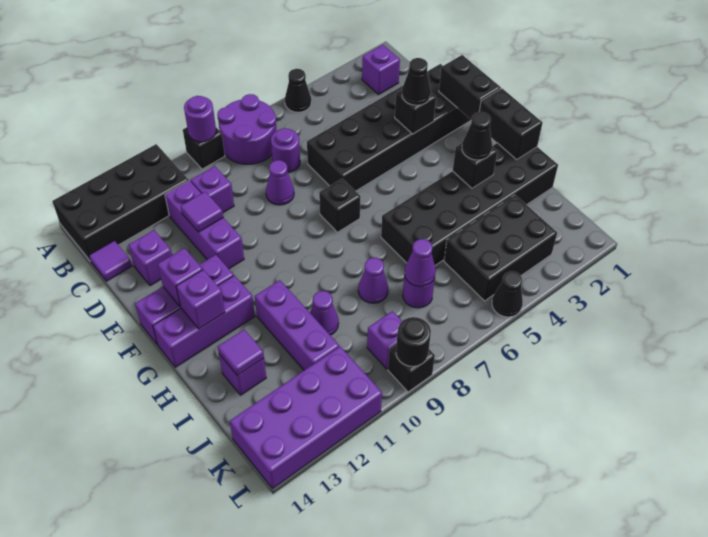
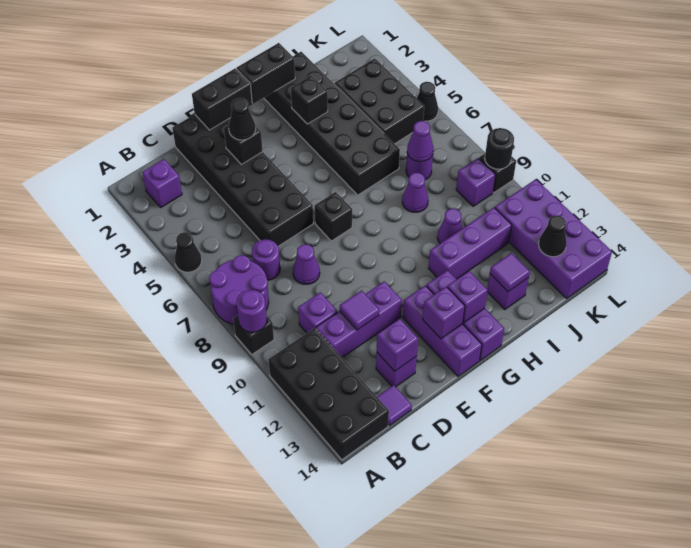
none -> purple brick D13 level 2
black cone H3 level 3 -> black cone K13 level 2

